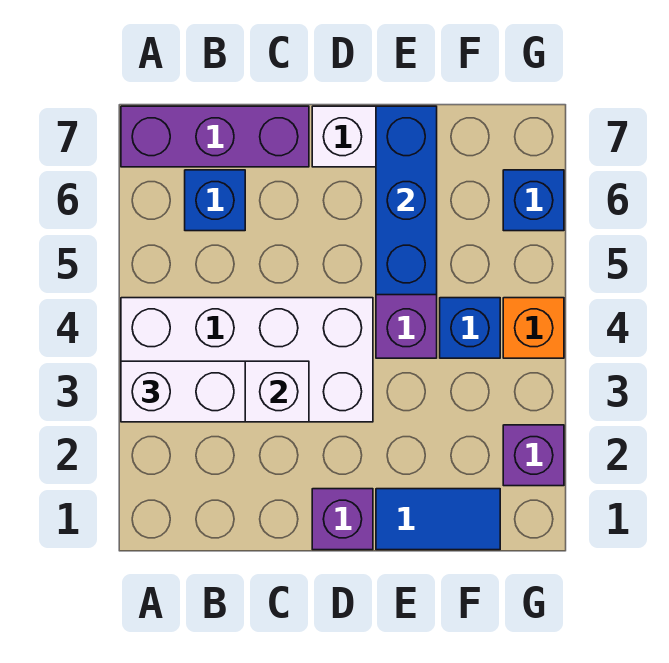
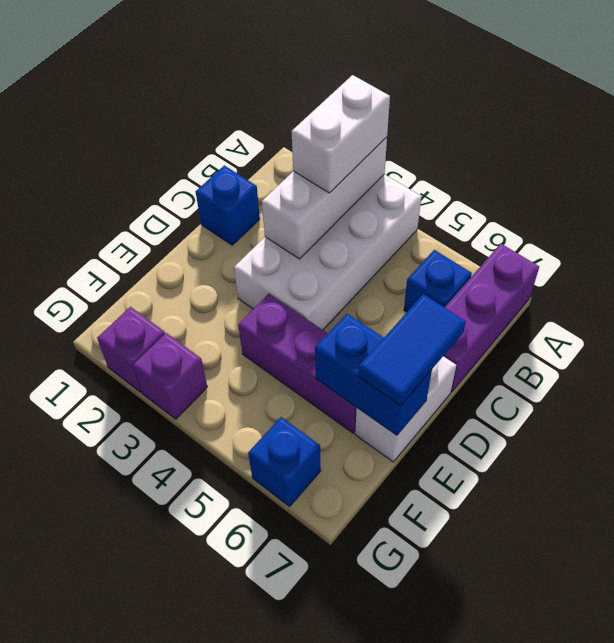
purple brick D1 level 1 -> purple brick G3 level 1
blue tile E1:F1 level 1 -> blue tile D7:E7 level 3
blue brick E5:E7 level 2 -> blue brick E6:E7 level 2
blue brick F4 level 1 -> blue brick C1 level 1
orange brick G4 level 1 -> none

